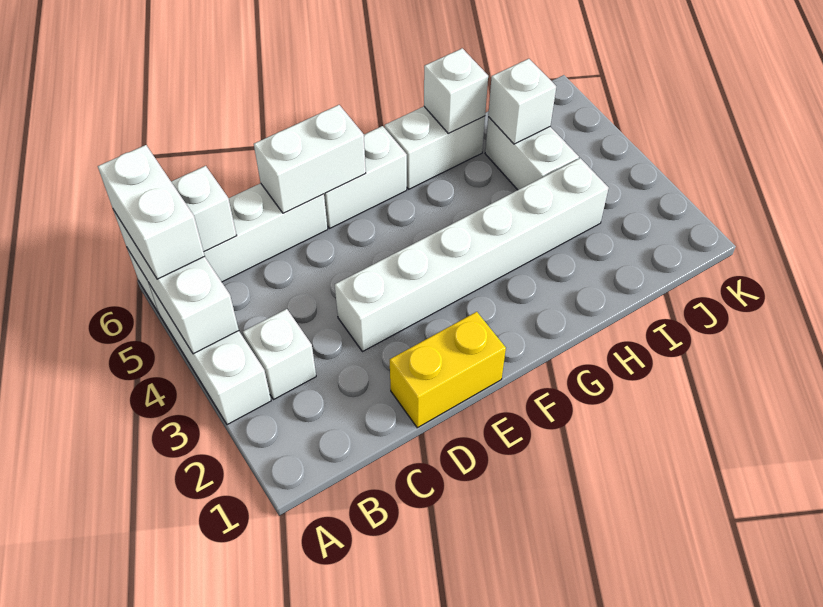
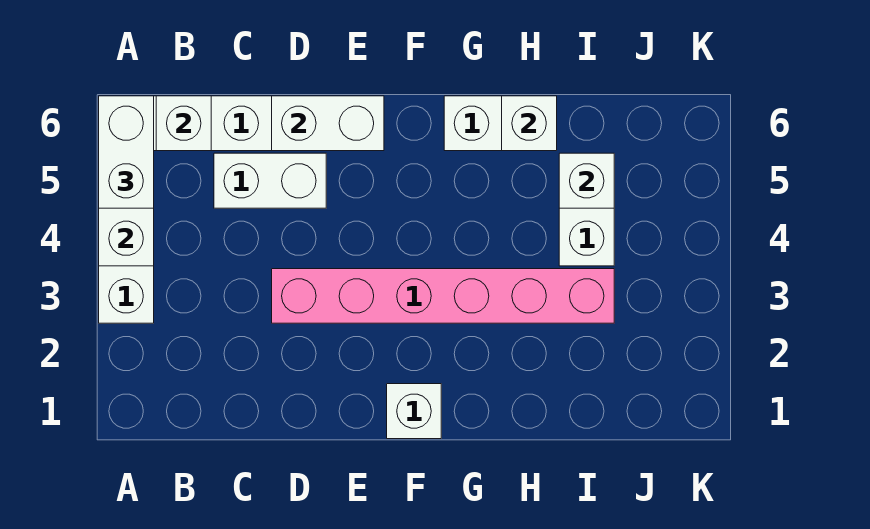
white brick B3 level 1 -> white brick F1 level 1
yellow brick D1:E1 level 1 -> none
white brick D3:I3 level 1 -> pink brick D3:I3 level 1
white brick E6:F6 level 1 -> white brick C5:D5 level 1

